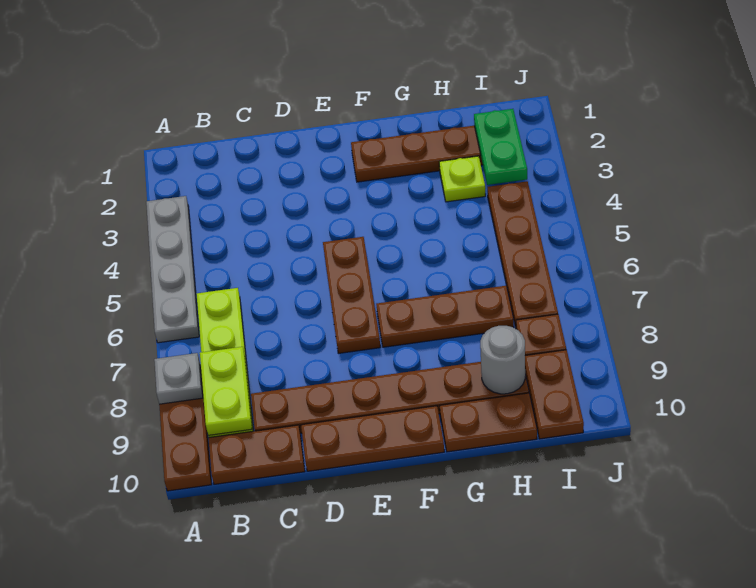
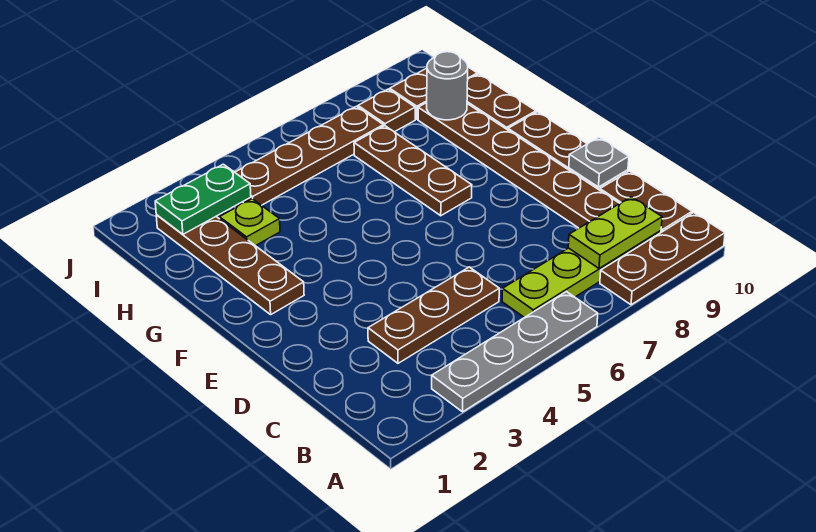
grey plate A8 level 2 -> grey plate D10 level 2
brown plate E5:E7 level 1 -> brown plate C3:C5 level 1

